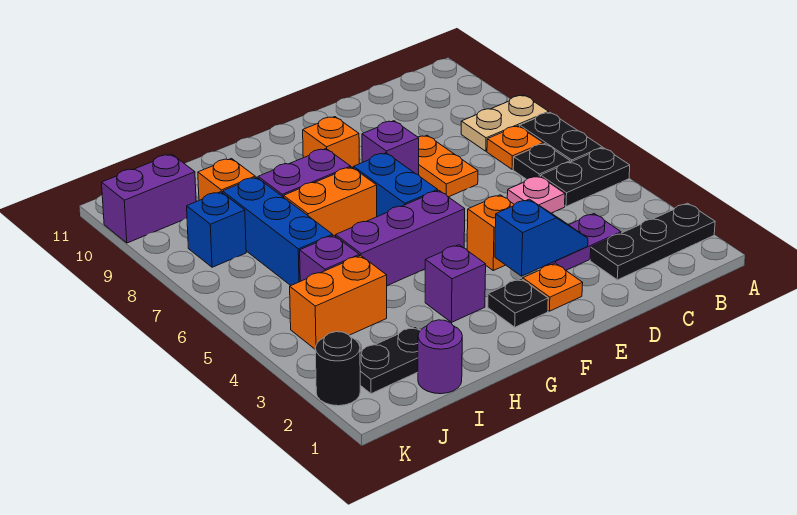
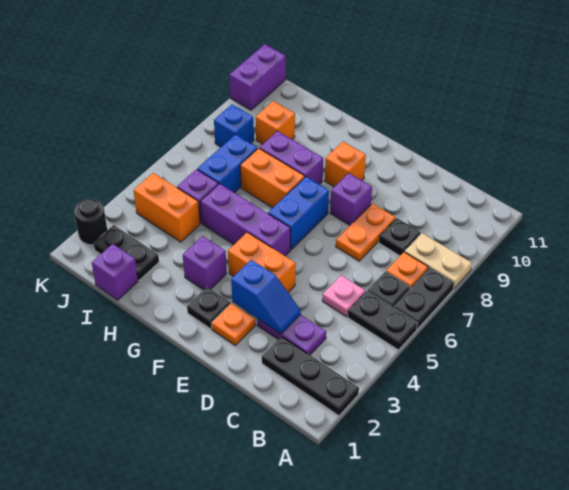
none -> black plate C8 level 1
orange brick E4 level 1 -> orange brick E4:F4 level 1
purple round brick I1 level 1 -> purple brick I1 level 1
blue brick I6:I8 level 1 -> blue brick I6:I7 level 1
purple brick J10:K10 level 1 -> purple brick K10:K11 level 1

